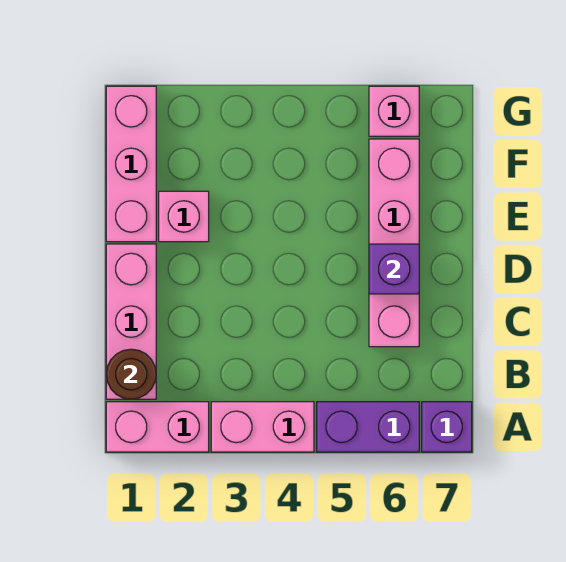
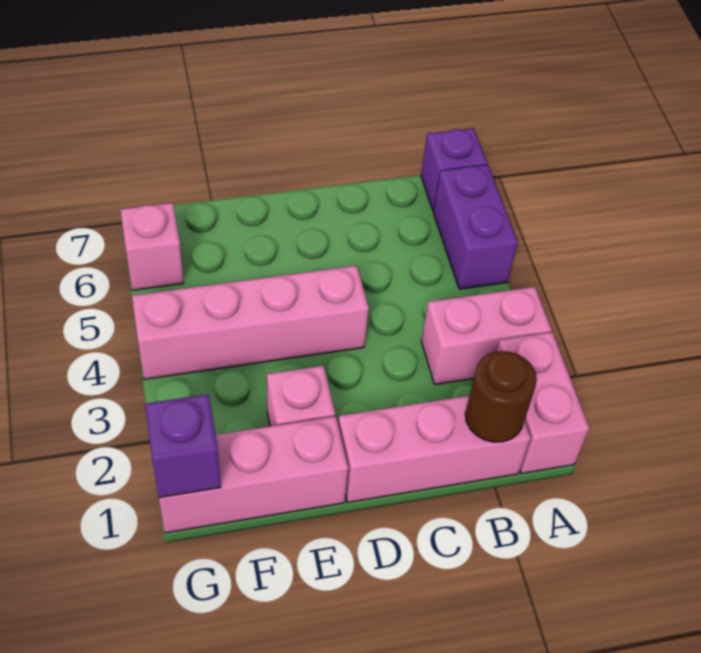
pink brick A3:A4 level 1 -> pink brick A3:B3 level 1
pink brick C6:F6 level 1 -> pink brick D4:G4 level 1
purple brick D6 level 2 -> purple brick G1 level 2

